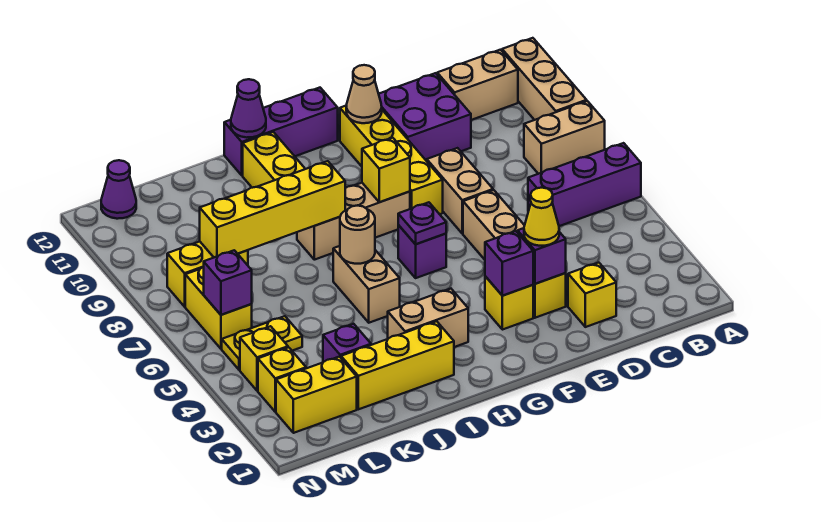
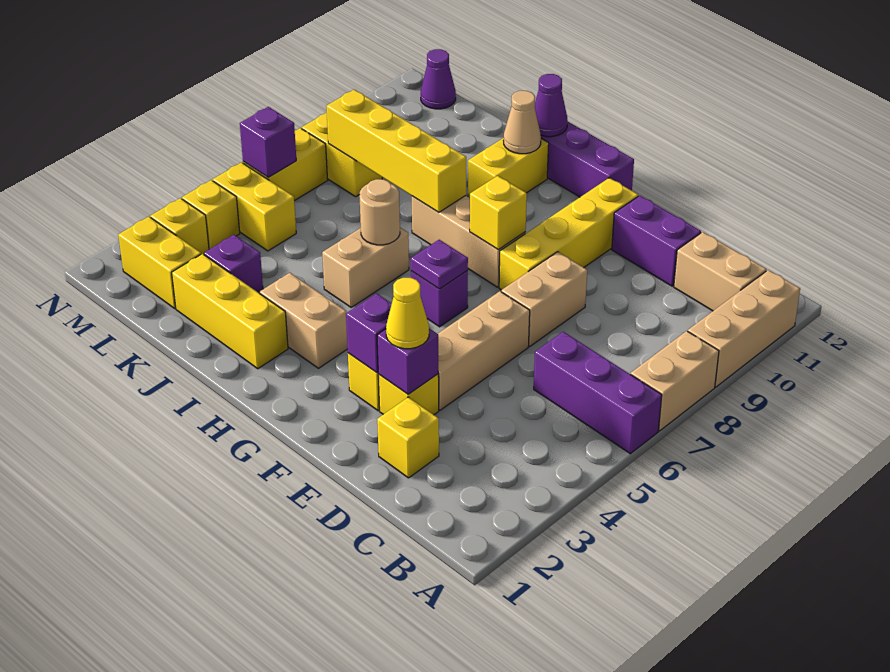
tan brick A8:B8 level 1 -> tan brick A7:A8 level 1
purple brick D10:E11 level 1 -> purple brick D11:E11 level 1
tan cone F11 level 2 -> tan cone I11 level 2
yellow plate L5:M5 level 1 -> yellow brick L5:M5 level 1

